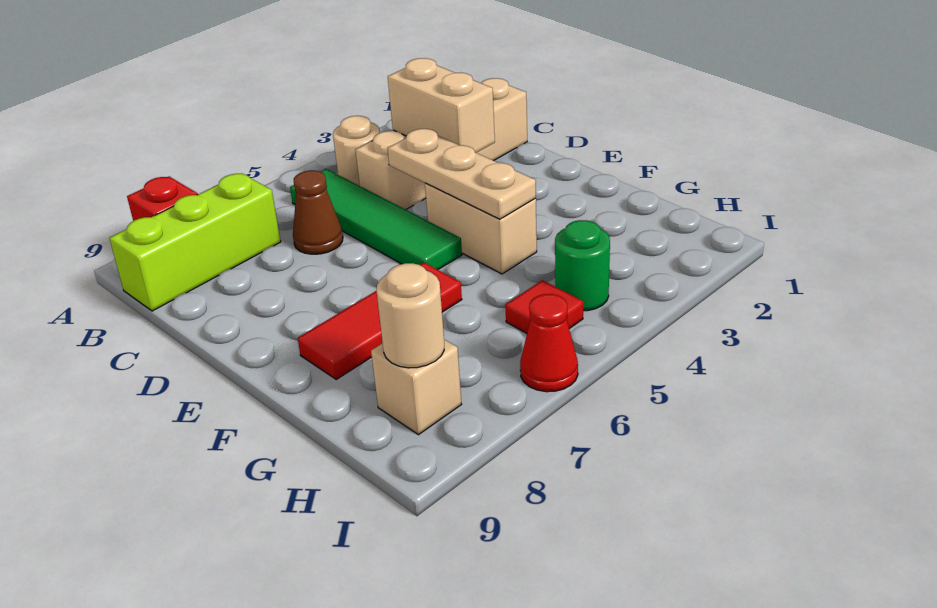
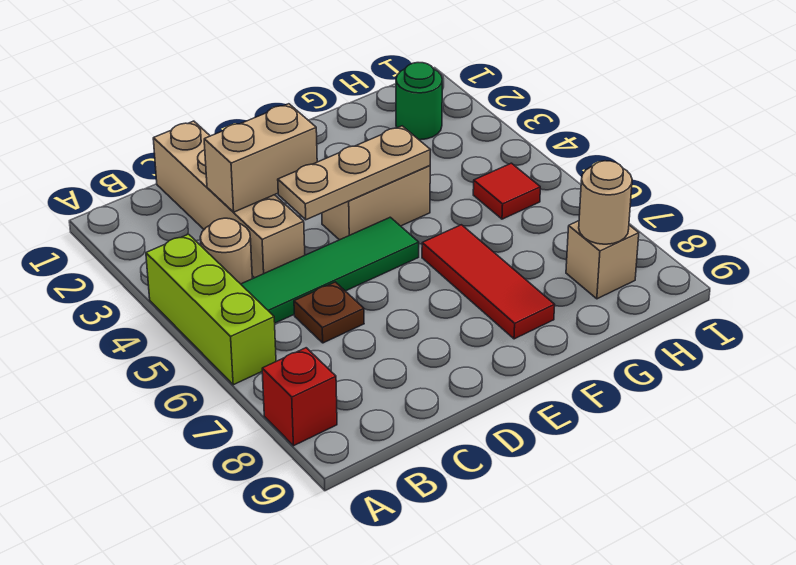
lime brick B7:B9 level 1 -> lime brick A4:A6 level 1
brown cone C6 level 1 -> brown plate C6 level 1
green round brick H4 level 1 -> green round brick H2 level 1
red cone I6 level 1 -> none

